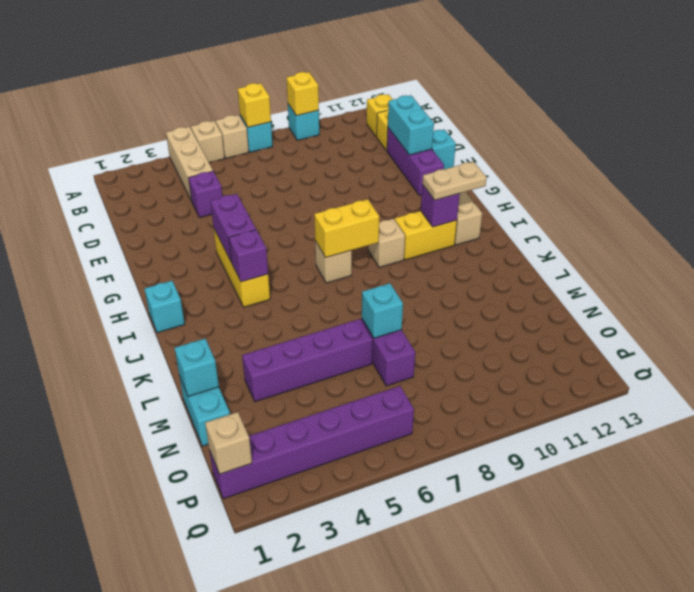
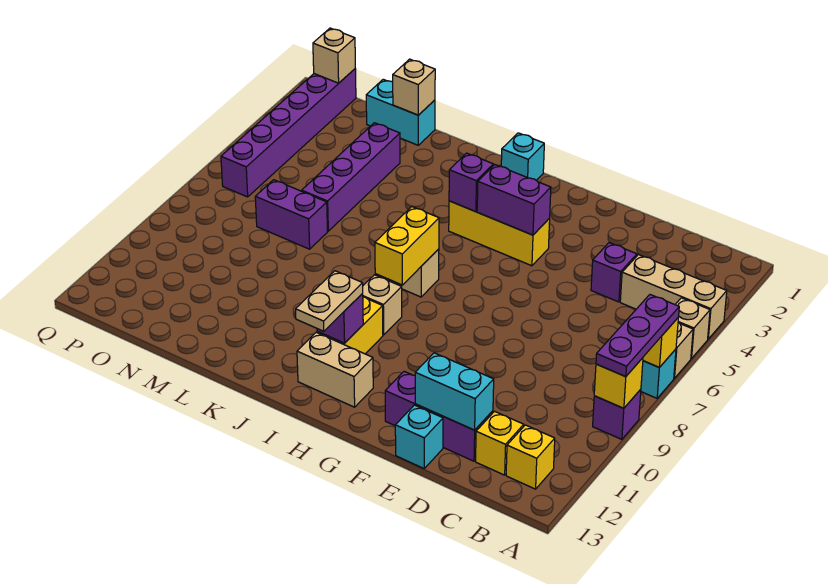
none -> purple plate A7:A9 level 3
cyan brick A9 level 1 -> purple brick A9 level 1
cyan brick M1 level 2 -> tan brick M1 level 2
cyan brick M7 level 2 -> none

